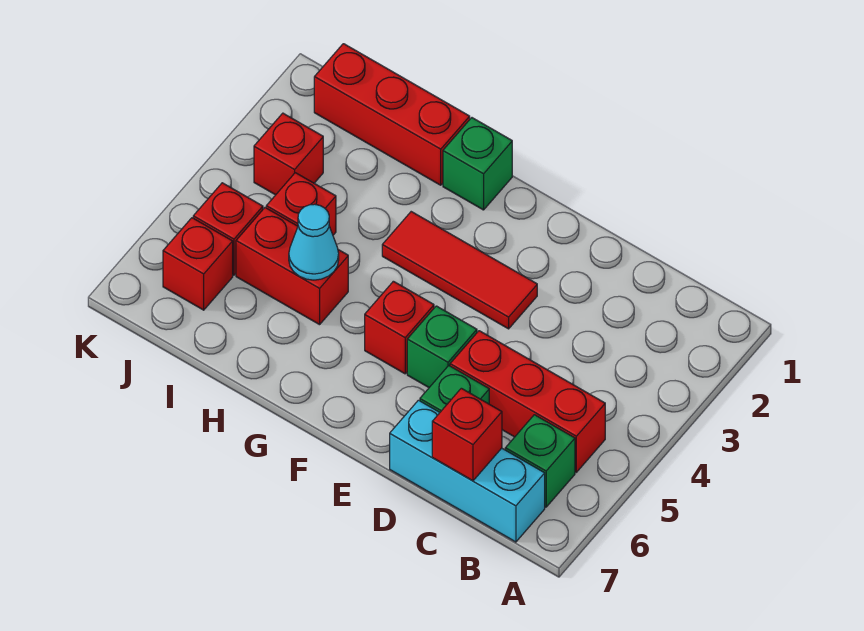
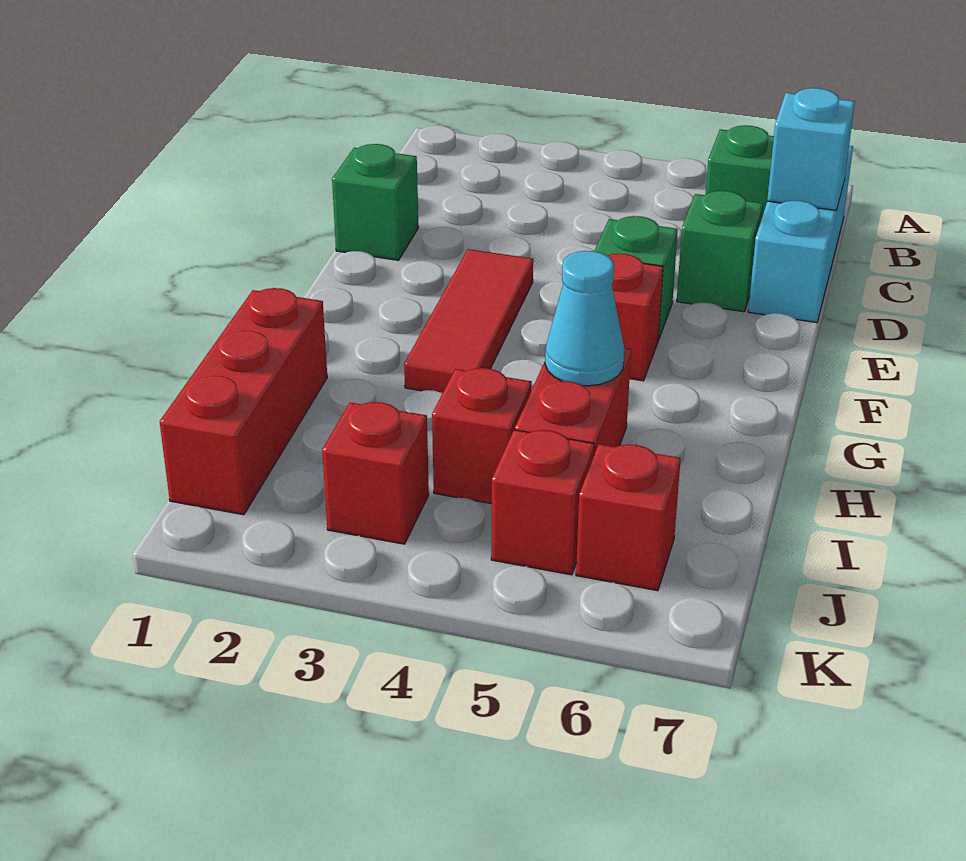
red brick B5:D5 level 1 -> none
red brick C7 level 2 -> cyan brick C7 level 2
green brick G1 level 1 -> green brick D1 level 1

